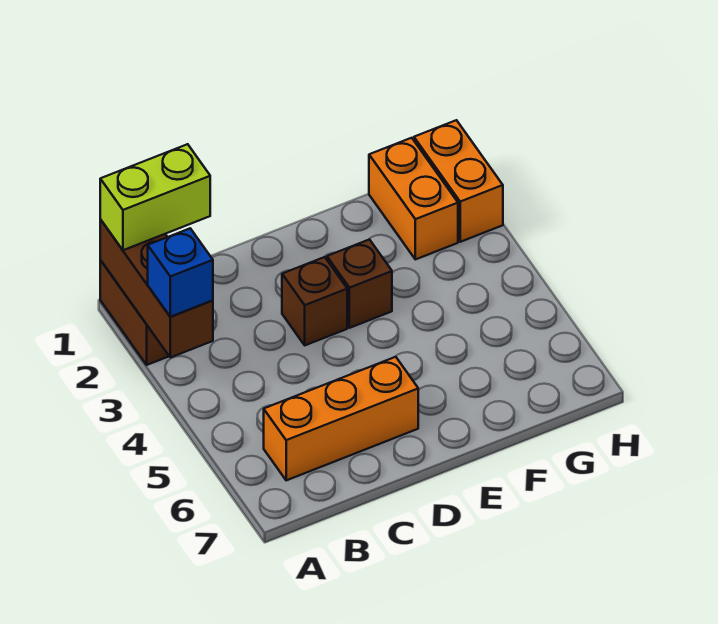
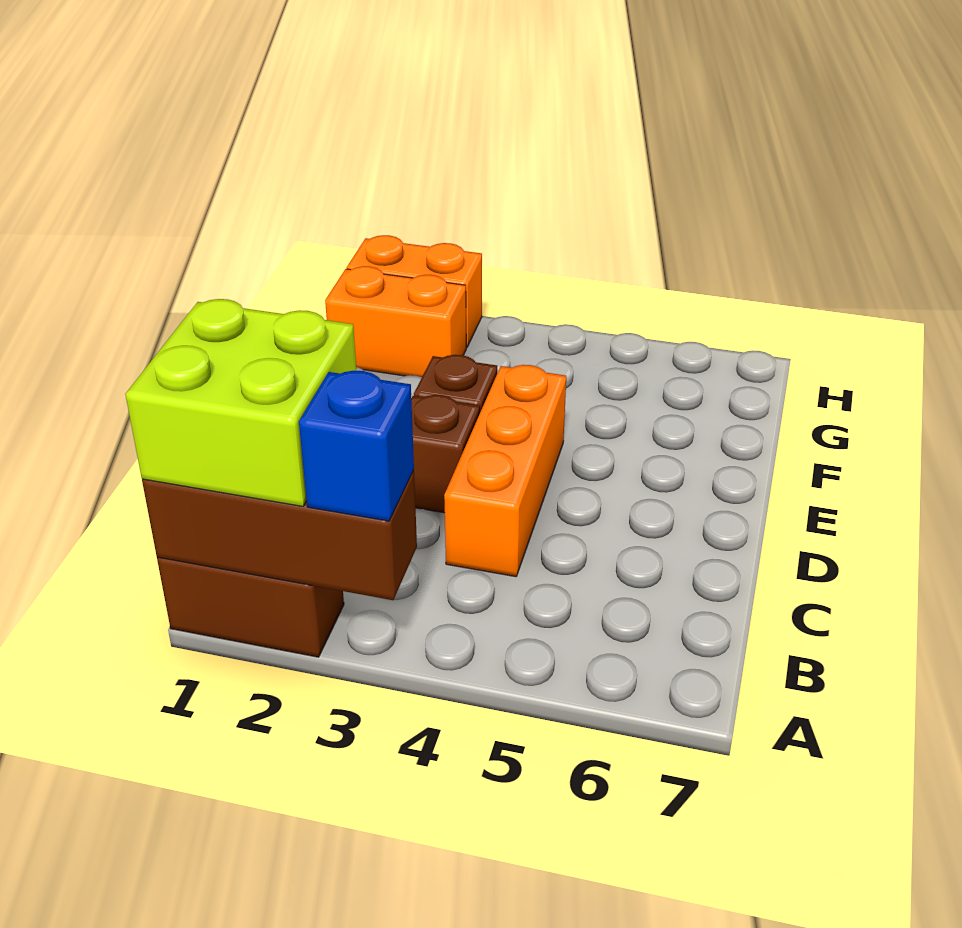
lime brick A1:B1 level 3 -> lime brick A1:B2 level 3
orange brick B6:D6 level 1 -> orange brick C4:E4 level 1

